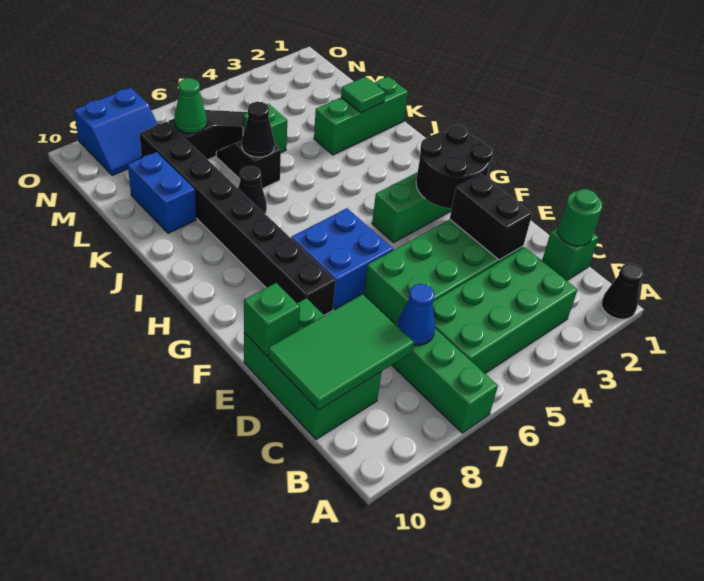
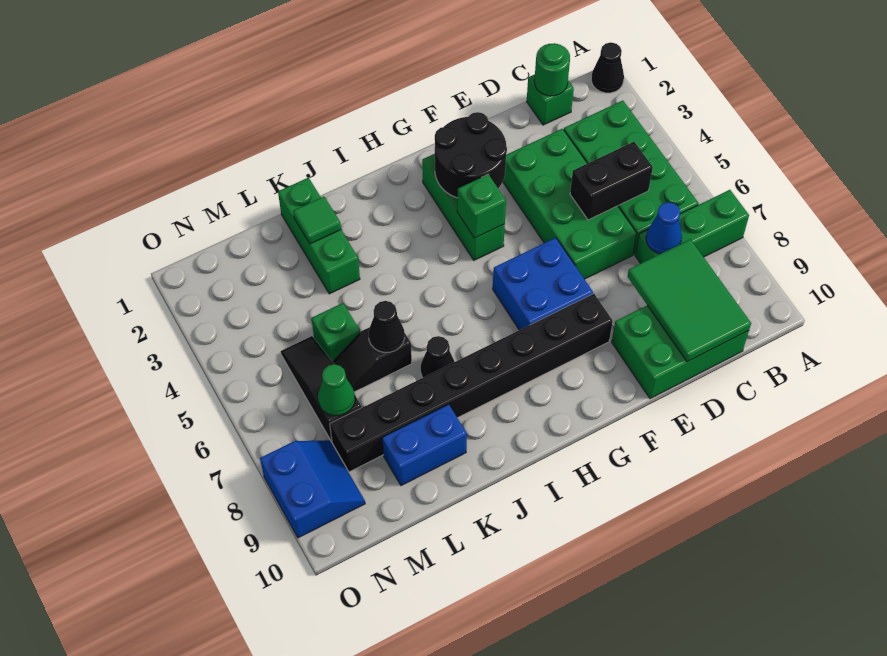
black brick D3:E3 level 2 -> black brick C5:D5 level 2
green brick E10 level 2 -> green brick G4 level 2

